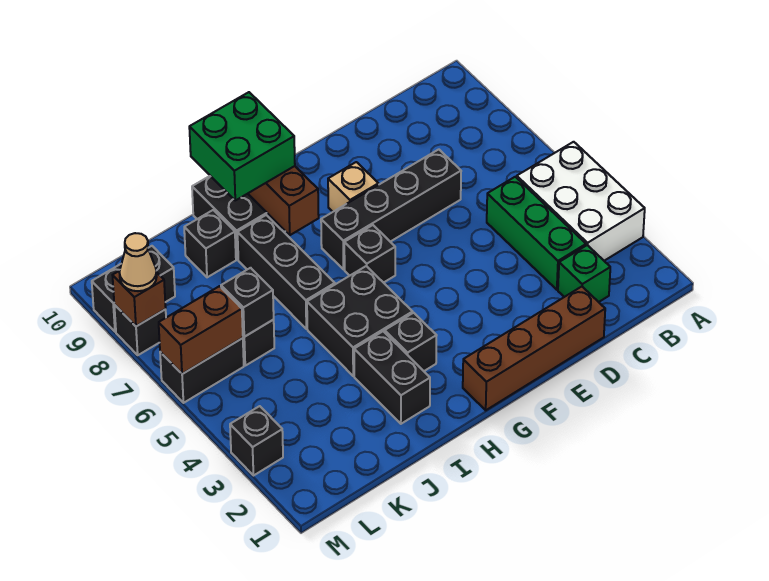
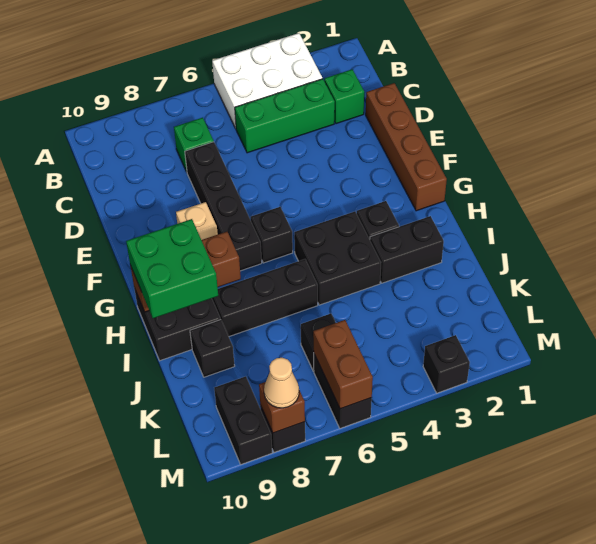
none -> green brick C7 level 1
black brick K6 level 2 -> none

